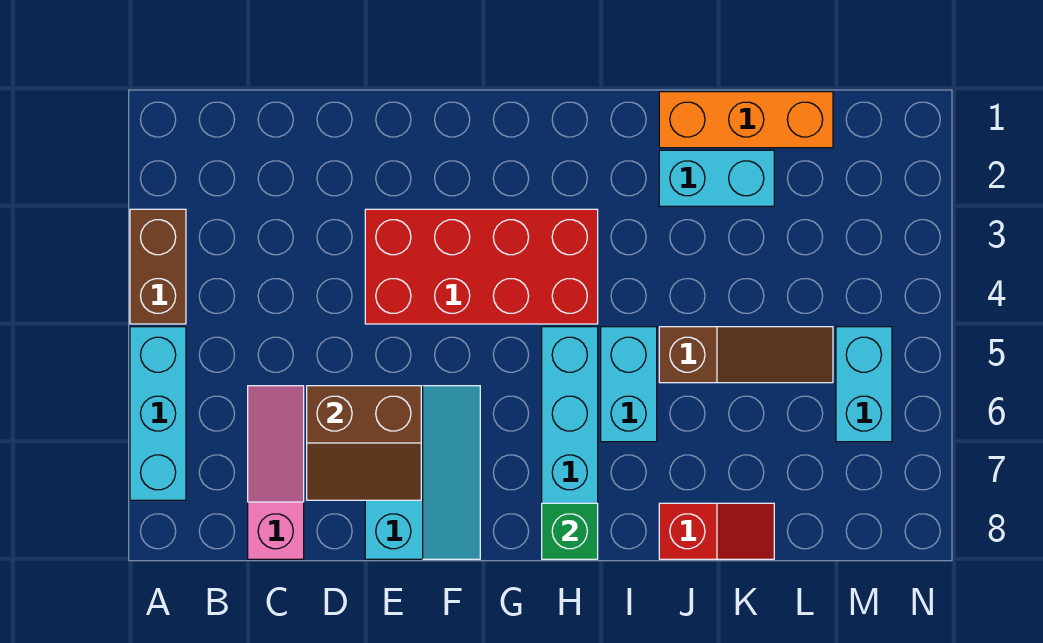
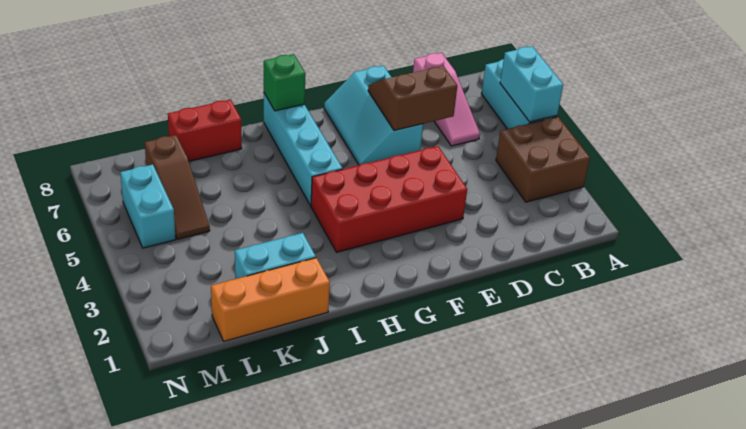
brown brick A3:A4 level 1 -> brown brick A3:B4 level 1
cyan brick I5:I6 level 1 -> cyan brick A5:A6 level 2
brown slope J5:L5 level 1 top J -> brown slope L5:L7 level 1 top 7
red slope J8:K8 level 1 top J -> red brick J8:K8 level 1

